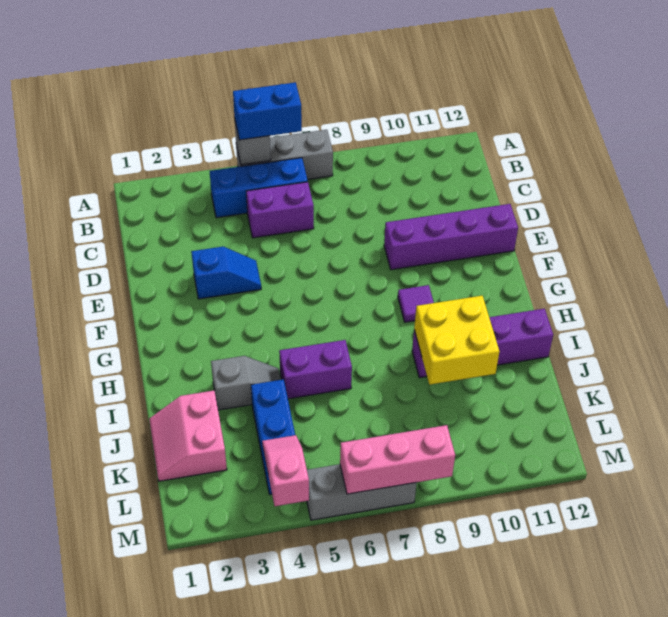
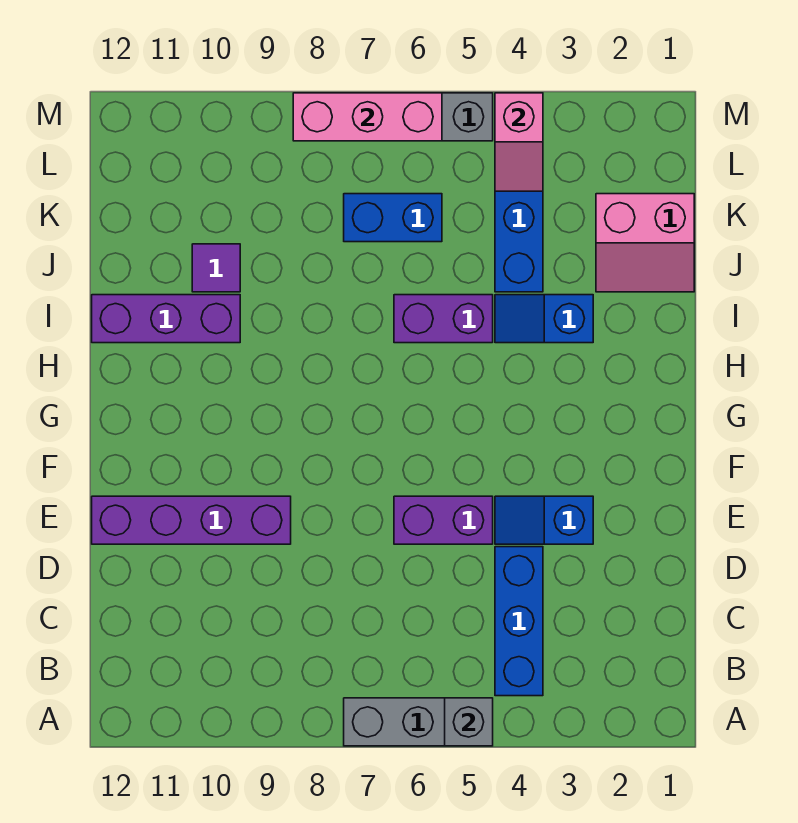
blue brick A5:A6 level 3 -> blue brick K6:K7 level 1
blue brick B4:B6 level 1 -> blue brick B4:D4 level 1
purple brick C5:C6 level 1 -> purple brick E5:E6 level 1
purple tile G9 level 1 -> purple tile J10 level 1
grey slope I3:I4 level 1 top 3 -> blue slope I3:I4 level 1 top 3
purple brick I9:I12 level 1 -> purple brick I10:I12 level 1
yellow brick I9:J10 level 2 -> none
pink slope J1:K2 level 1 top 2 -> pink slope J1:K2 level 1 top K

